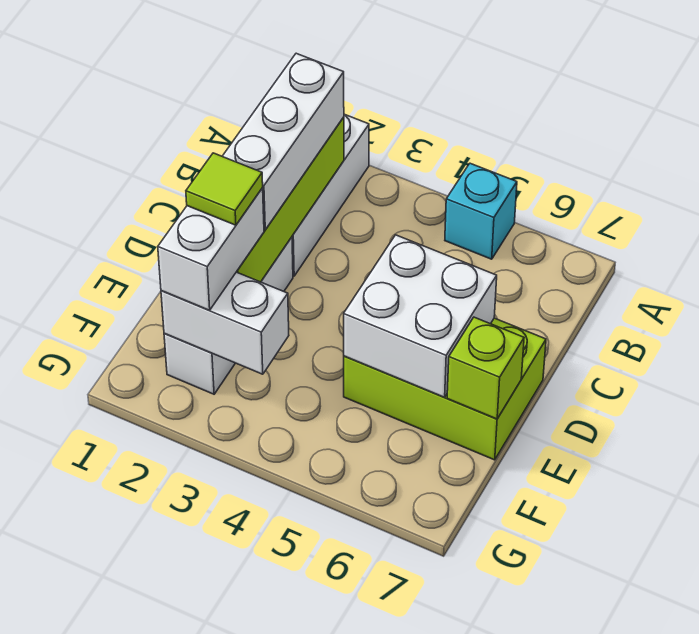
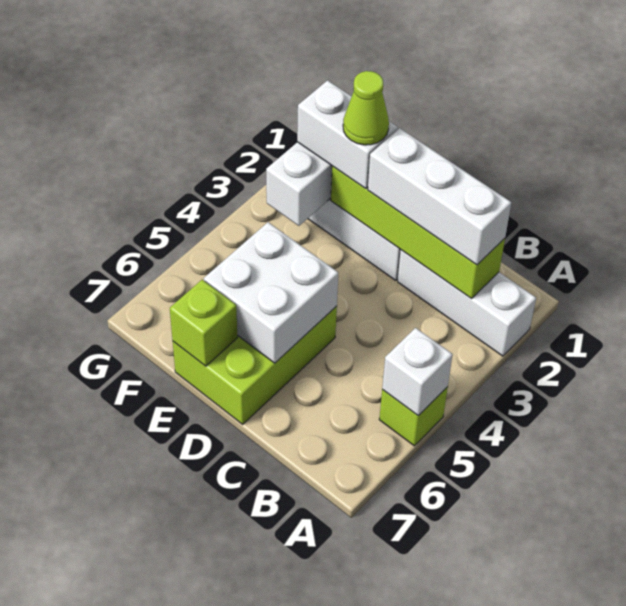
cyan brick A5 level 1 -> lime brick A5 level 1
none -> white brick A5 level 2
lime tile E2 level 4 -> lime cone E2 level 4

